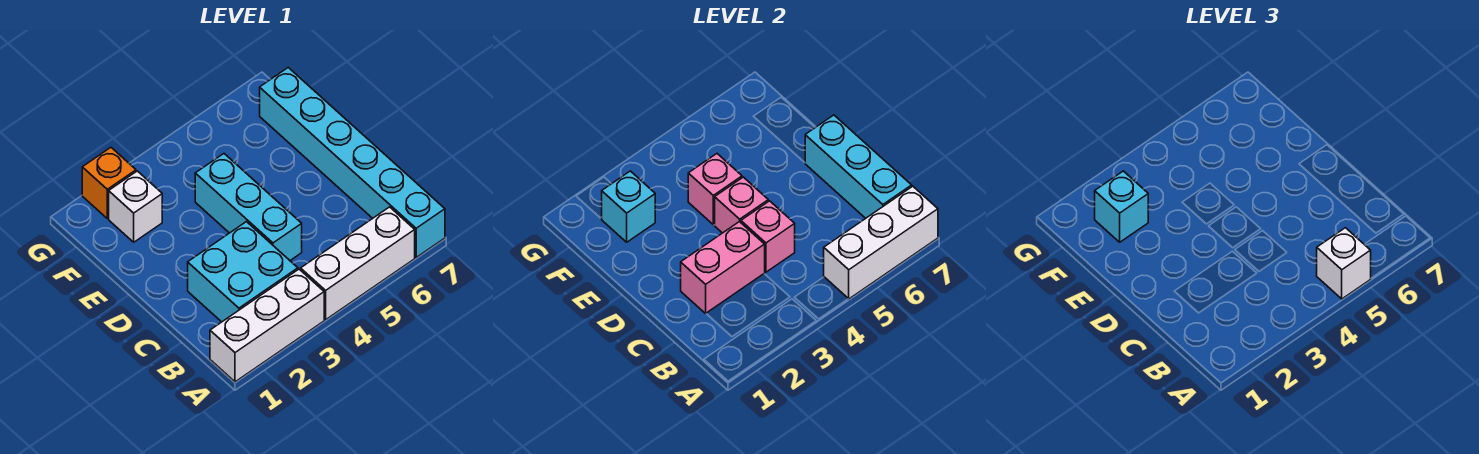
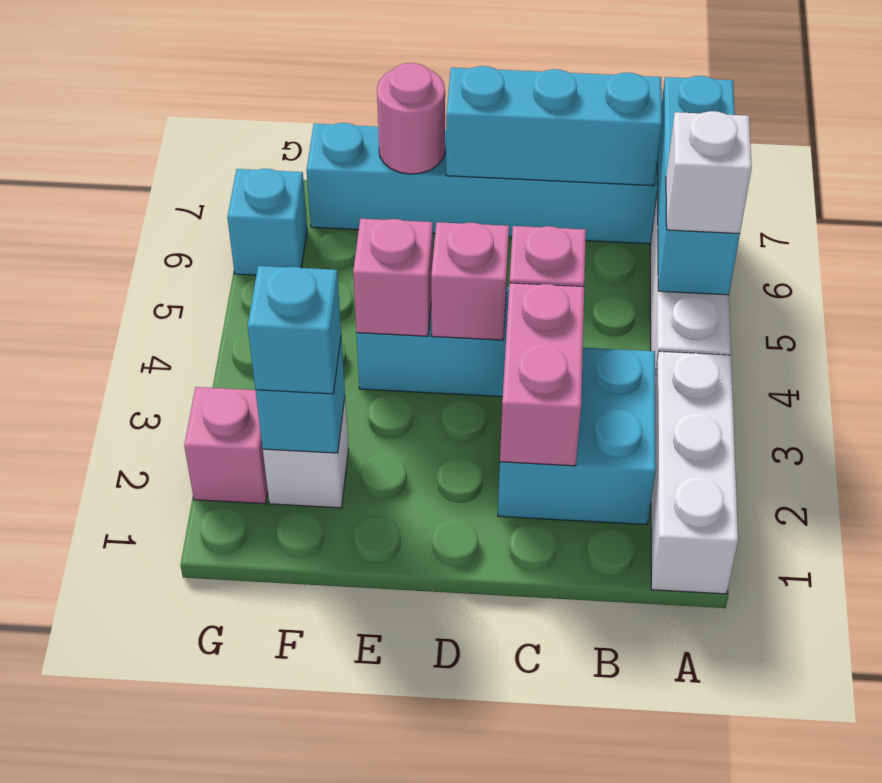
white brick A5:A7 level 2 -> cyan brick A5:A7 level 2
none -> pink round brick E7 level 2
orange brick G2 level 1 -> pink brick G2 level 1
none -> cyan brick G6 level 1

